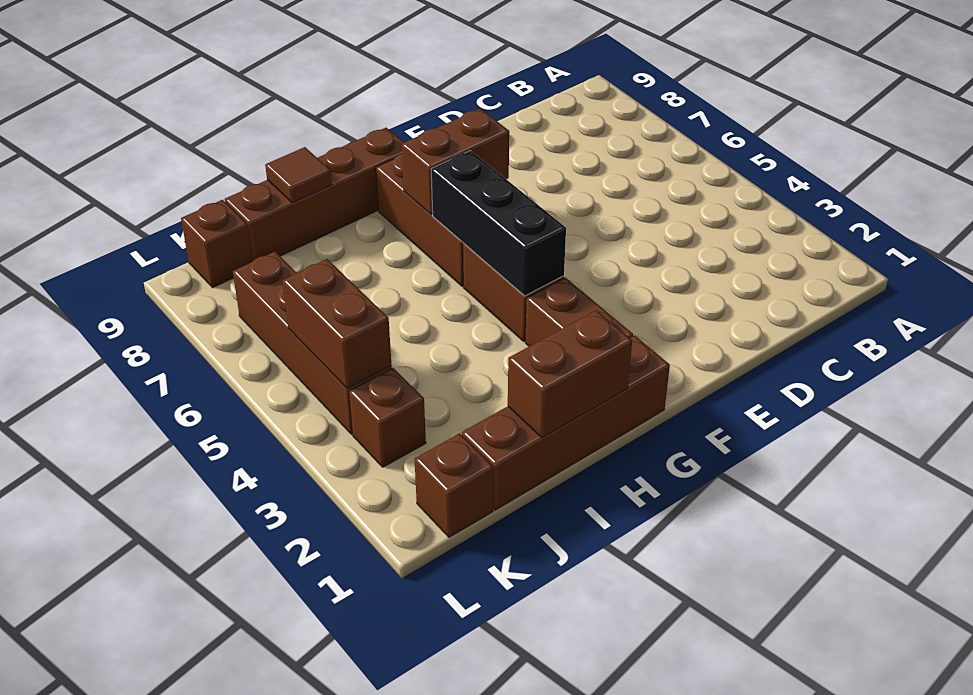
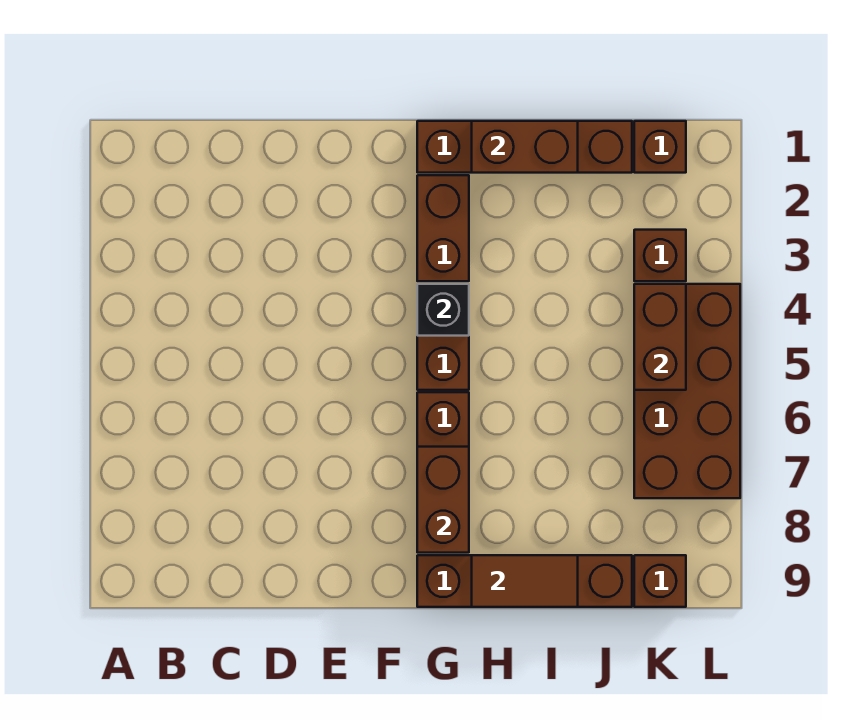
brown brick F7:G7 level 2 -> brown brick G7:G8 level 2
black brick G4:G6 level 2 -> black brick G4 level 2
brown tile I9 level 2 -> brown tile H9:I9 level 2
brown brick K4:K7 level 1 -> brown brick K4:L7 level 1

